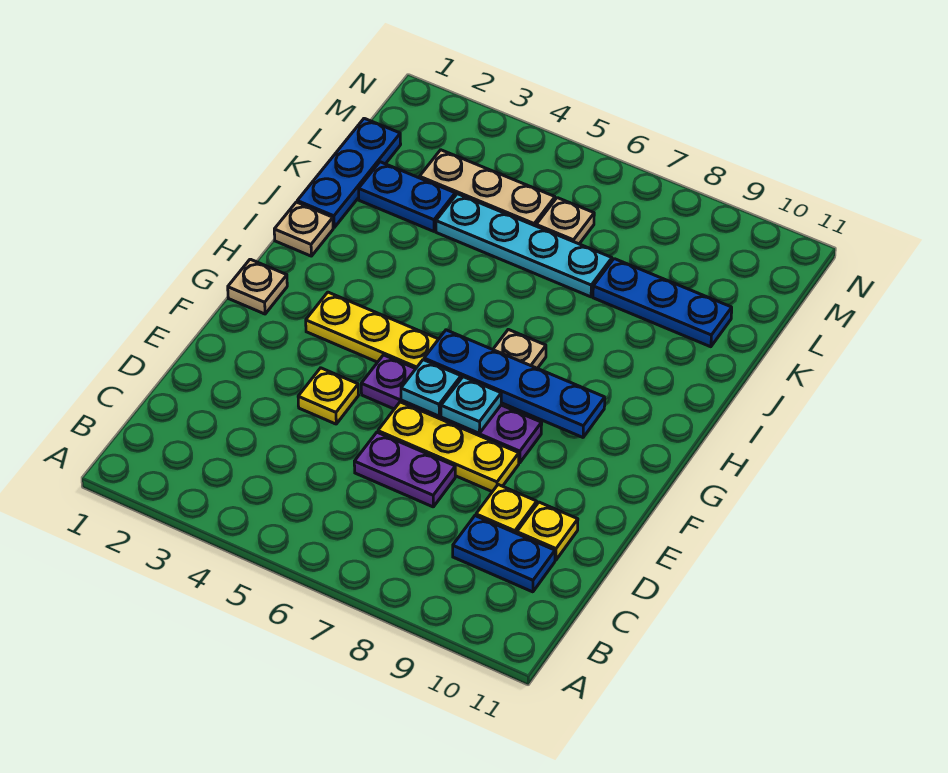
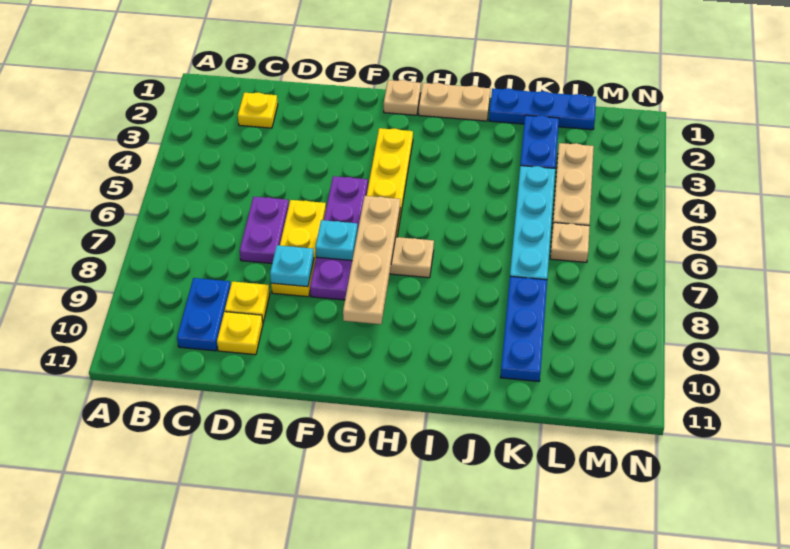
yellow plate E4 level 1 -> yellow plate C2 level 1
cyan plate F6 level 2 -> cyan plate E8 level 2
blue plate G6:G9 level 2 -> tan plate G6:G9 level 2
tan plate I1 level 1 -> tan plate H1:I1 level 1

